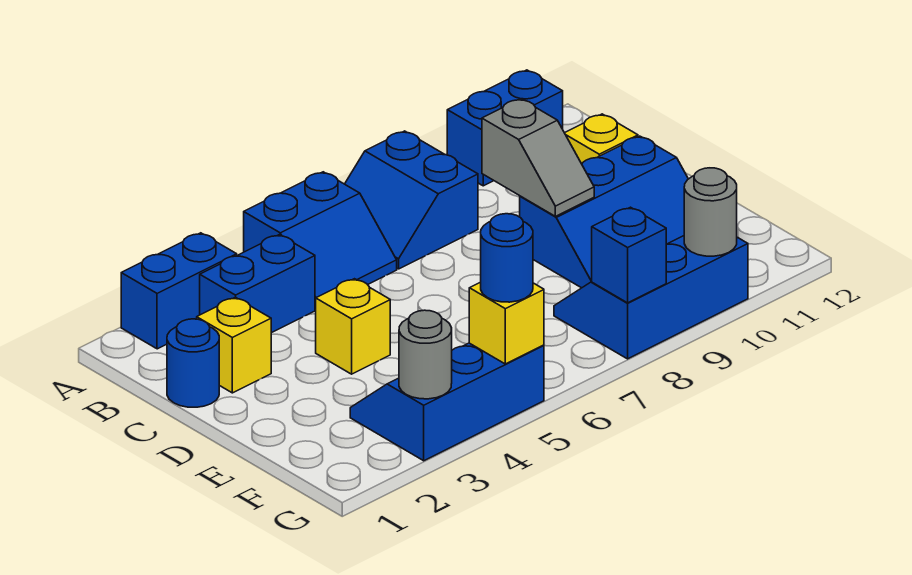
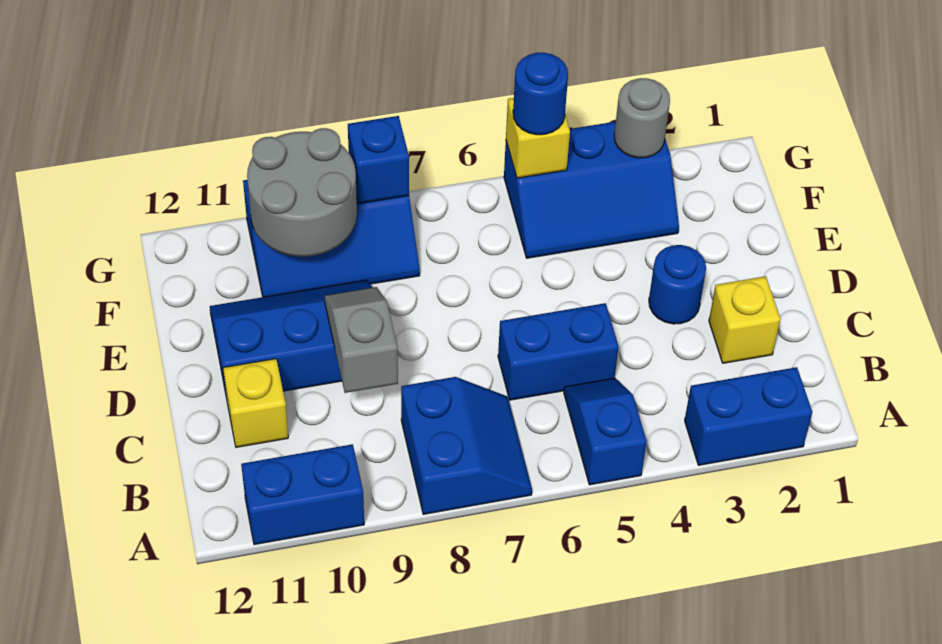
blue slope A5:B6 level 1 top A -> blue slope A5:B5 level 1 top A
blue brick B3:B4 level 1 -> blue brick C5:C6 level 1
blue round brick C1 level 1 -> blue round brick D3 level 1
yellow brick D4 level 1 -> none
grey round brick G10 level 2 -> grey round brick F9:G10 level 2

